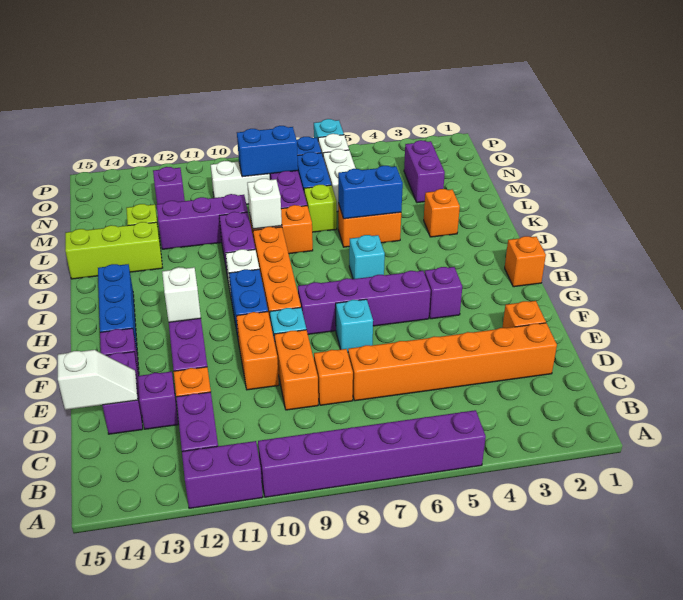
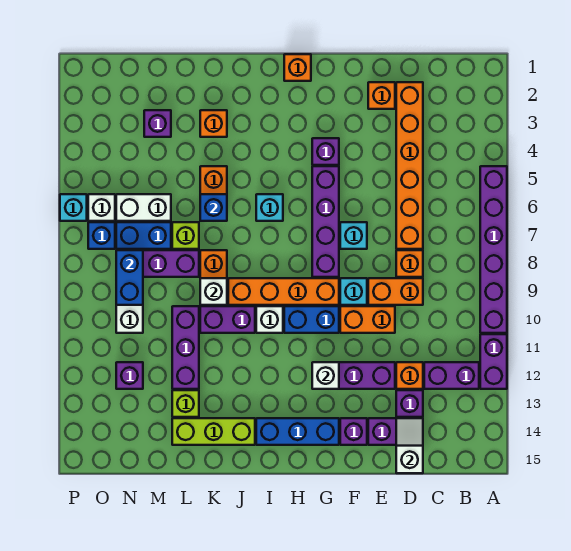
blue brick K5:K6 level 2 -> blue brick K6 level 2
lime brick K13:K15 level 1 -> lime brick J14:L14 level 1
purple brick M3:N3 level 1 -> purple brick M3 level 1

